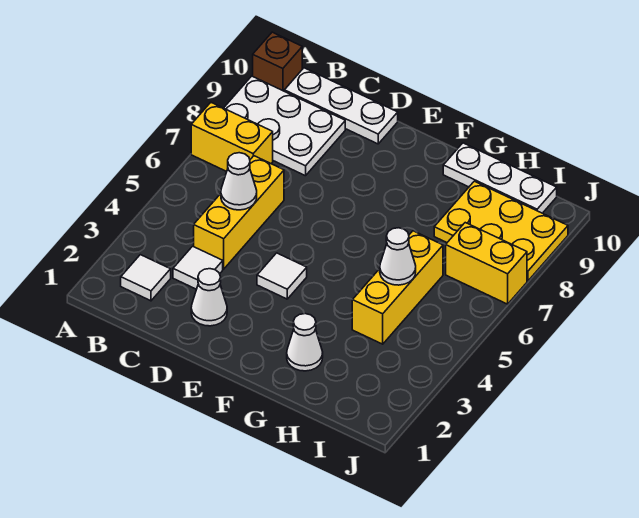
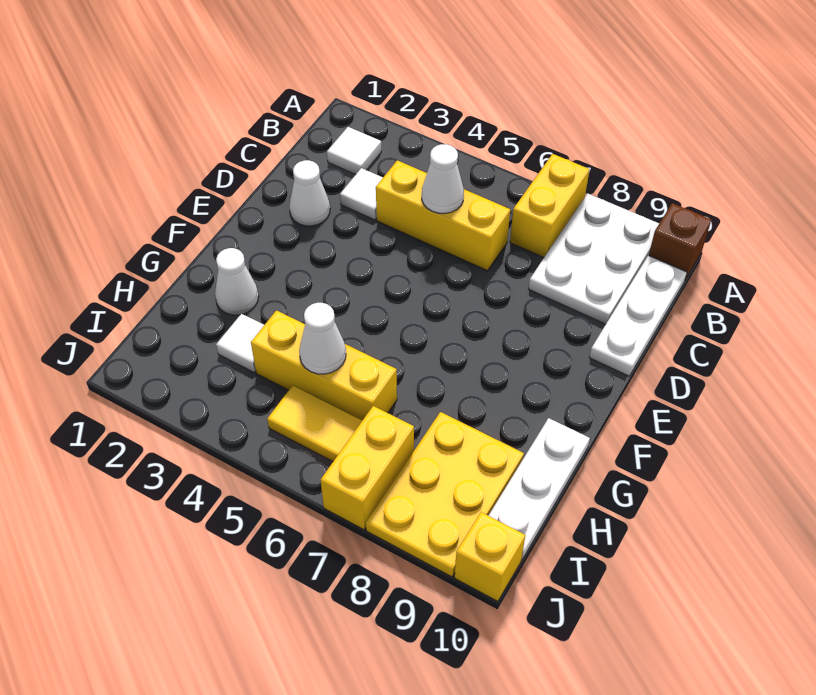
white tile E4 level 1 -> white tile H3 level 1
none -> yellow tile I5:I6 level 1
none -> yellow brick J10 level 1

